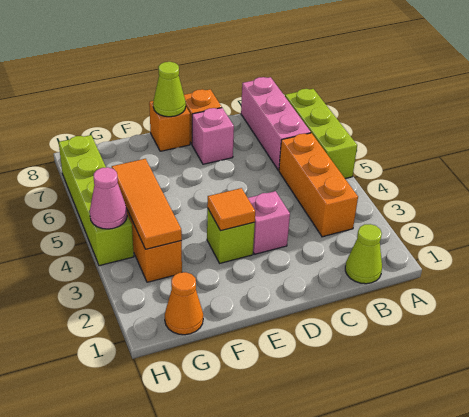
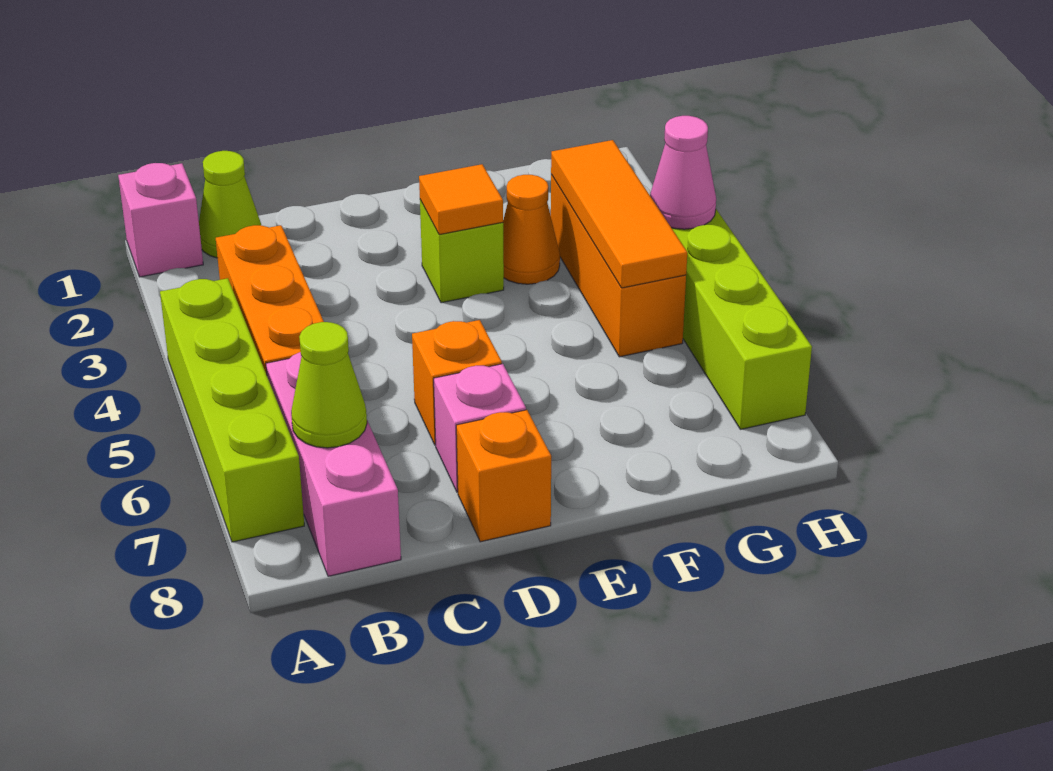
lime brick A5:A7 level 1 -> lime brick A4:A7 level 1
pink brick D3 level 1 -> pink brick A1 level 1
orange brick E8 level 1 -> orange brick D6 level 1
lime cone E8 level 2 -> lime cone B7 level 2
orange cone G1 level 1 -> orange cone F3 level 1

